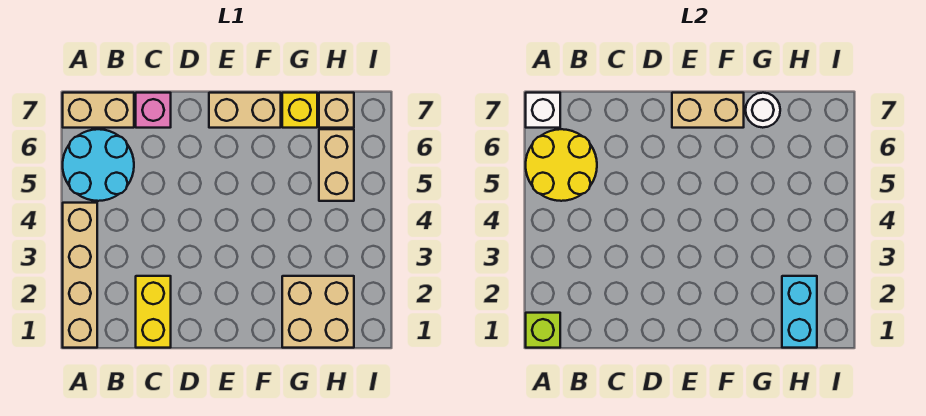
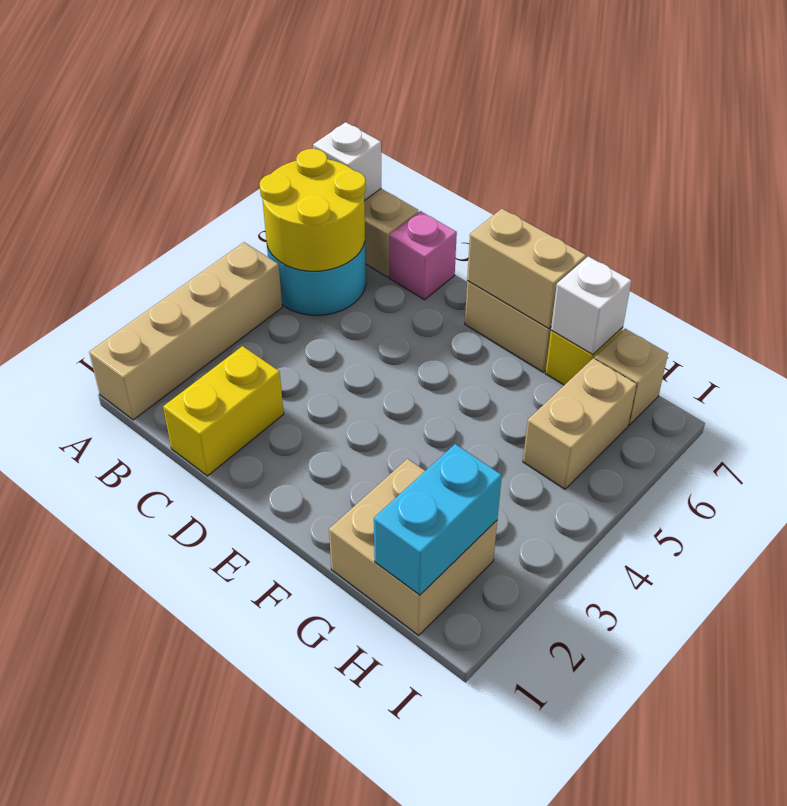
lime brick A1 level 2 -> none
white round brick G7 level 2 -> white brick G7 level 2

